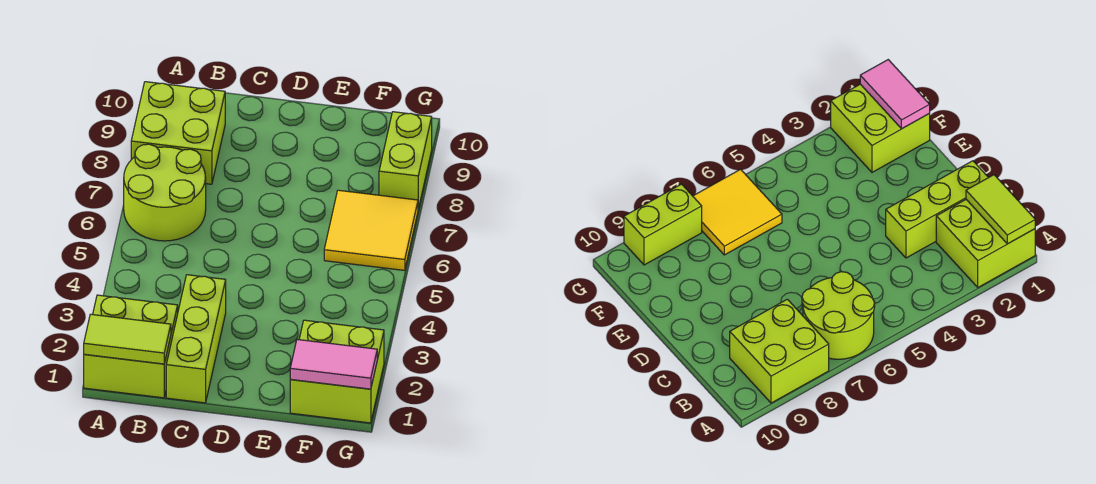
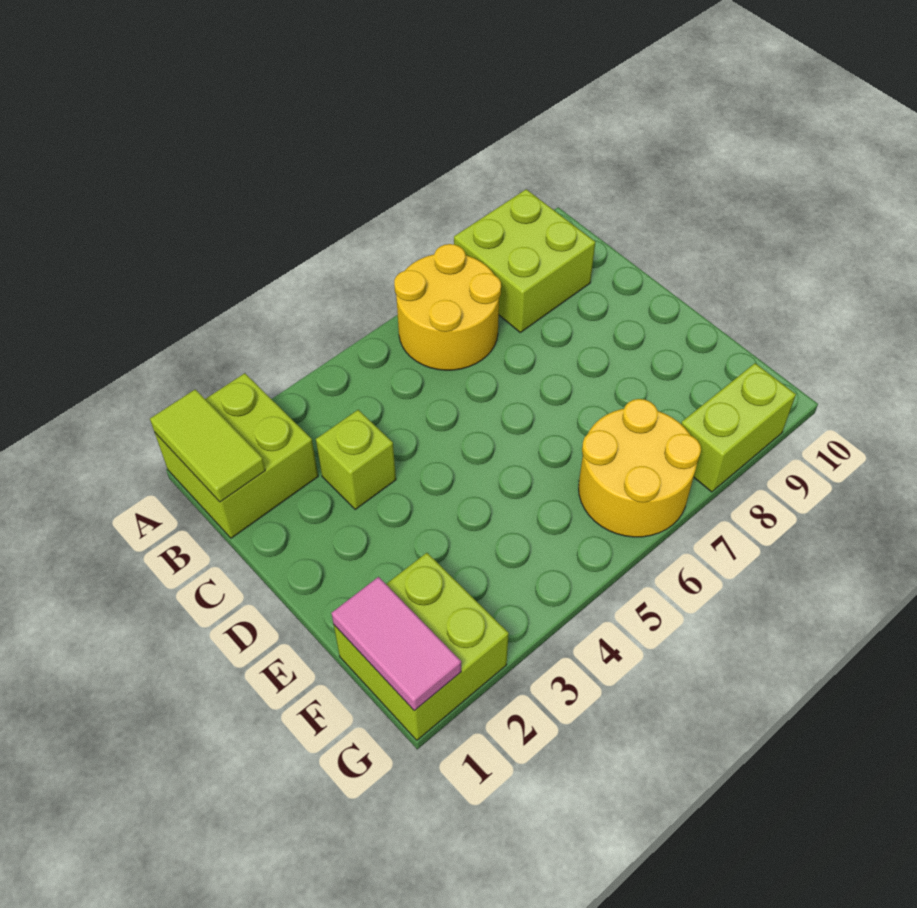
lime round brick A6:B7 level 1 -> yellow round brick A6:B7 level 1
lime brick C1:C3 level 1 -> lime brick C3 level 1
yellow tile F6:G7 level 1 -> yellow round brick F6:G7 level 1

